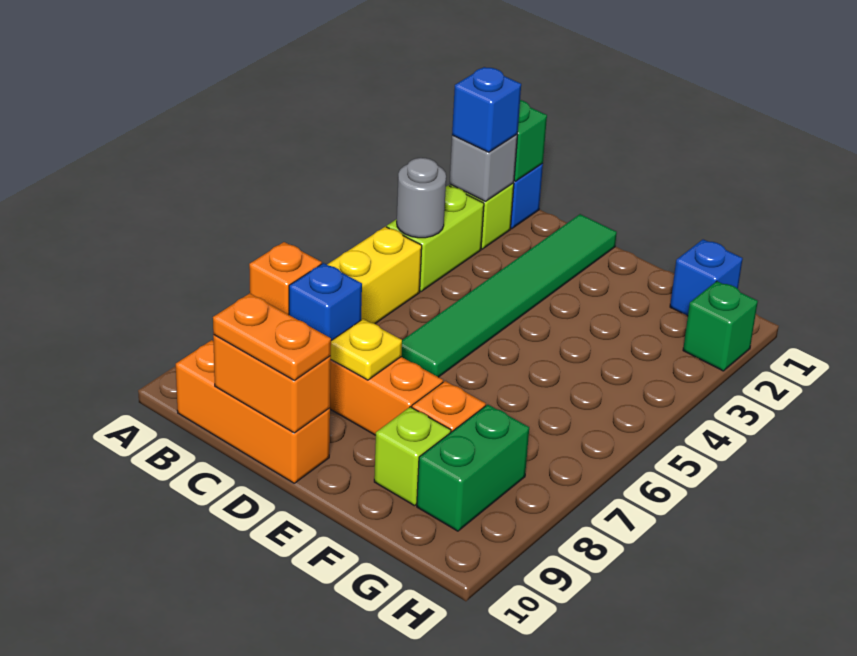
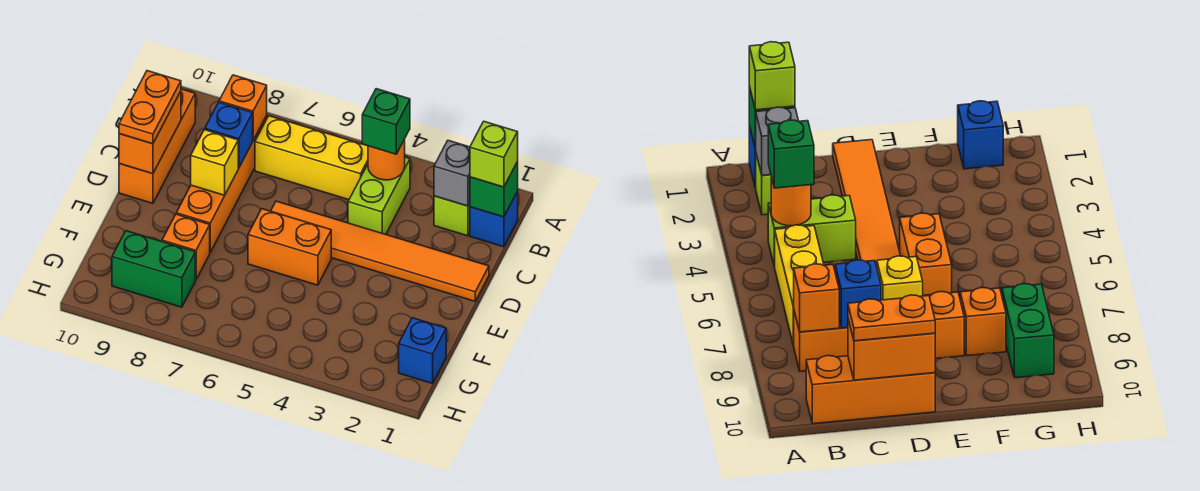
blue brick B2 level 3 -> none
lime brick B3:B4 level 1 -> lime brick B4:C4 level 1
grey round brick B4 level 2 -> orange round brick B4 level 2
green tile D1:D6 level 1 -> orange tile D1:D6 level 1
yellow plate D8 level 2 -> yellow brick D8 level 2
none -> orange brick E5:E6 level 1
lime brick F9 level 1 -> lime brick B1 level 3
green brick H2 level 1 -> green brick B4 level 3

